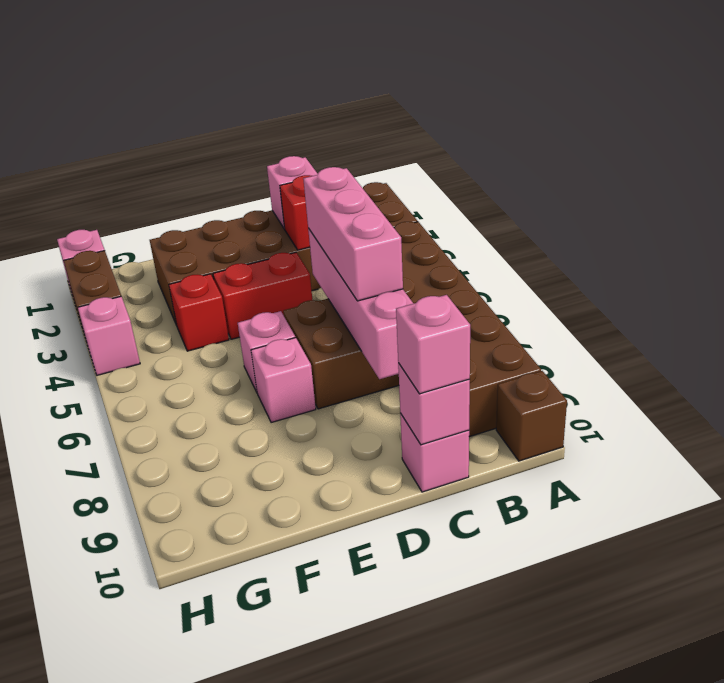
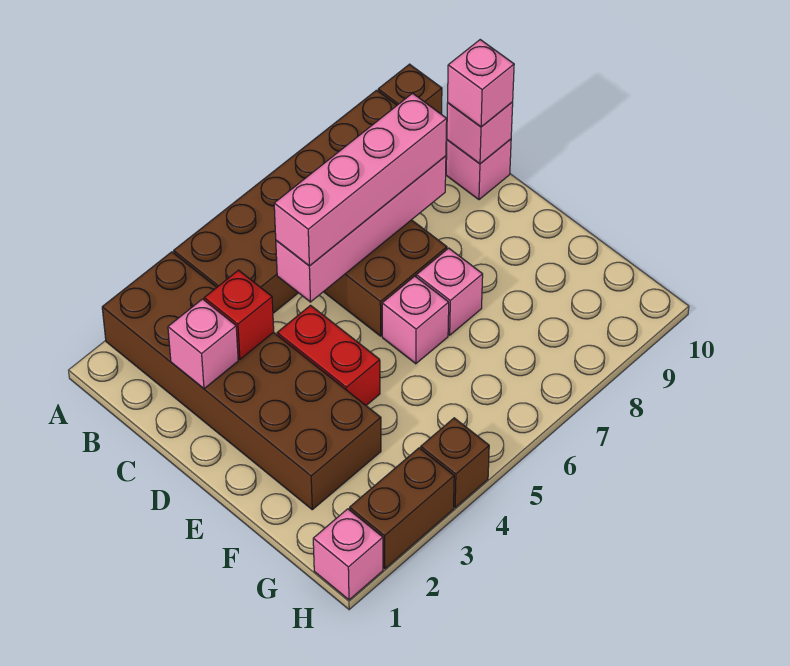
pink brick C5:C7 level 3 -> pink brick C5:C8 level 3
red brick F4 level 1 -> none
pink brick H4 level 1 -> brown brick H4 level 1

